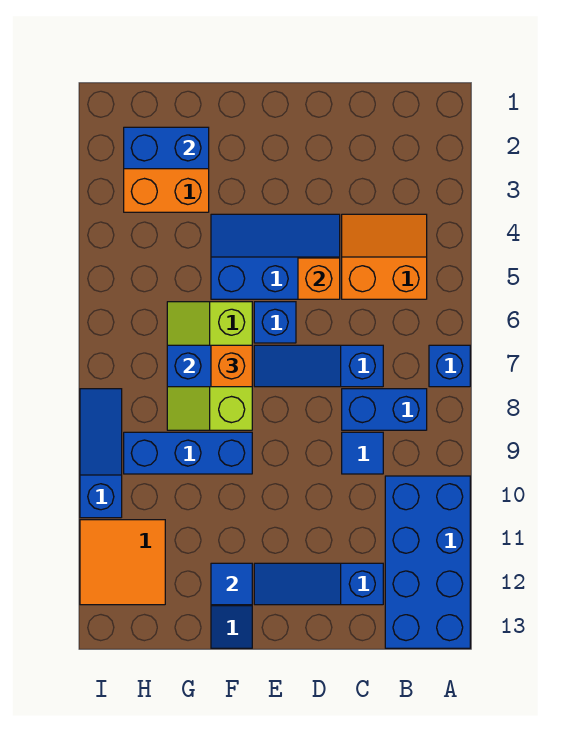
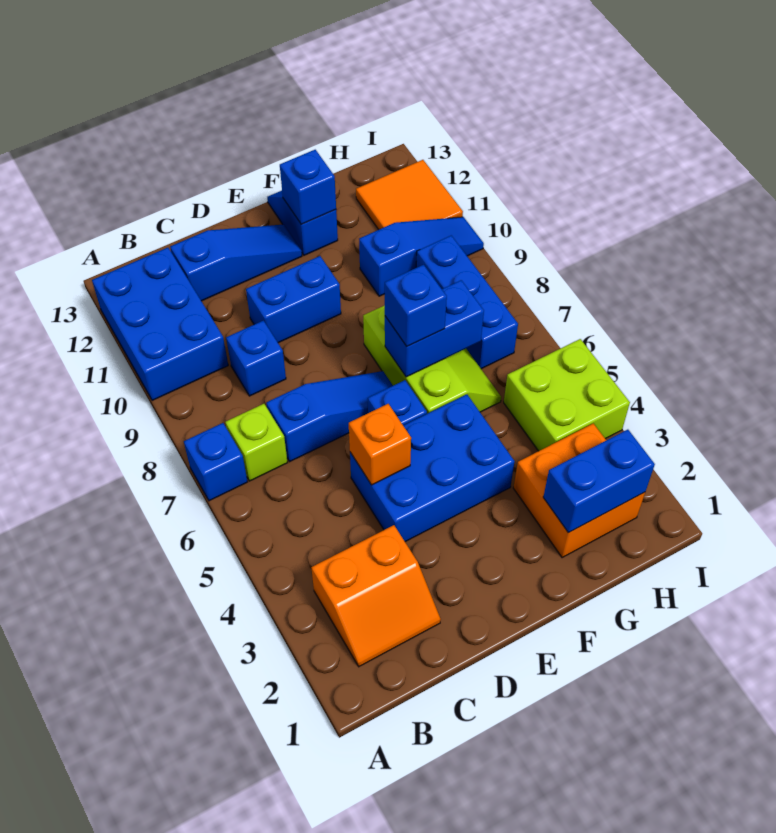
blue brick A10:B13 level 1 -> blue brick A10:B12 level 1
orange slope B4:C5 level 1 top 5 -> orange slope B2:C3 level 1 top 3
none -> lime brick B7 level 1
blue brick B8:C8 level 1 -> blue brick D10:E10 level 1
blue tile C9 level 1 -> blue brick C9 level 1
blue slope D4:F5 level 1 top 5 -> blue brick D4:F5 level 1
orange brick F7 level 3 -> blue brick F7 level 3
blue brick F9:H9 level 1 -> blue brick H7:H9 level 1
blue tile F12 level 2 -> blue brick F12 level 2
none -> lime brick H4:I5 level 1
blue slope I8:I10 level 1 top 10 -> blue slope G10:I10 level 1 top G

